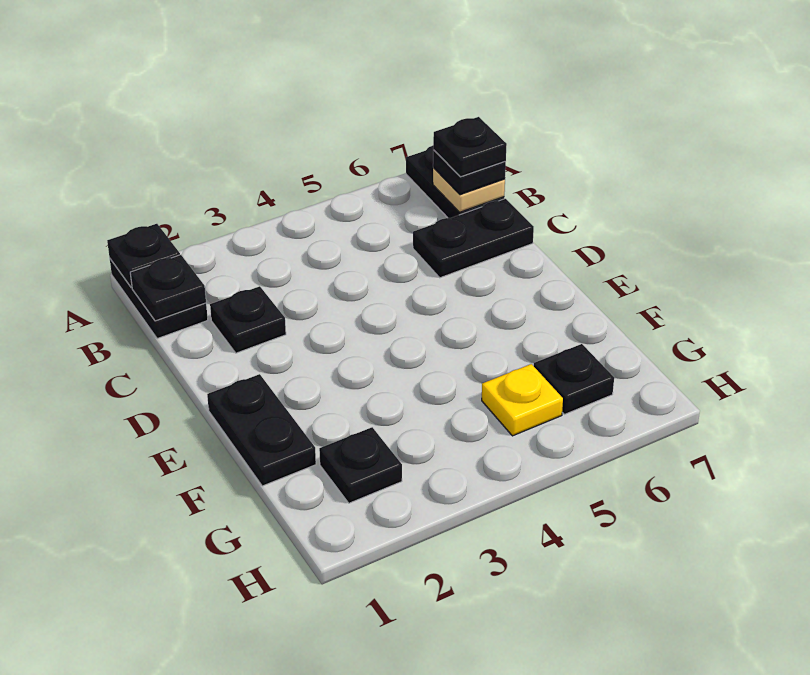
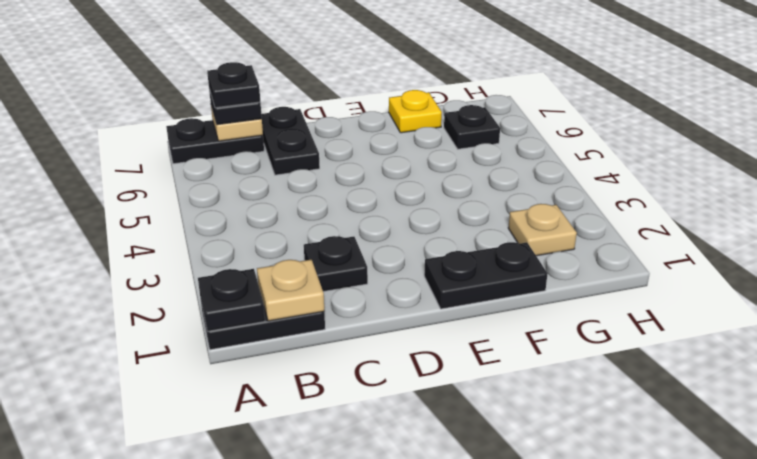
black plate B1 level 2 -> tan plate B1 level 2
black plate G2 level 1 -> tan plate G2 level 1
yellow plate G5 level 1 -> yellow plate F7 level 1

